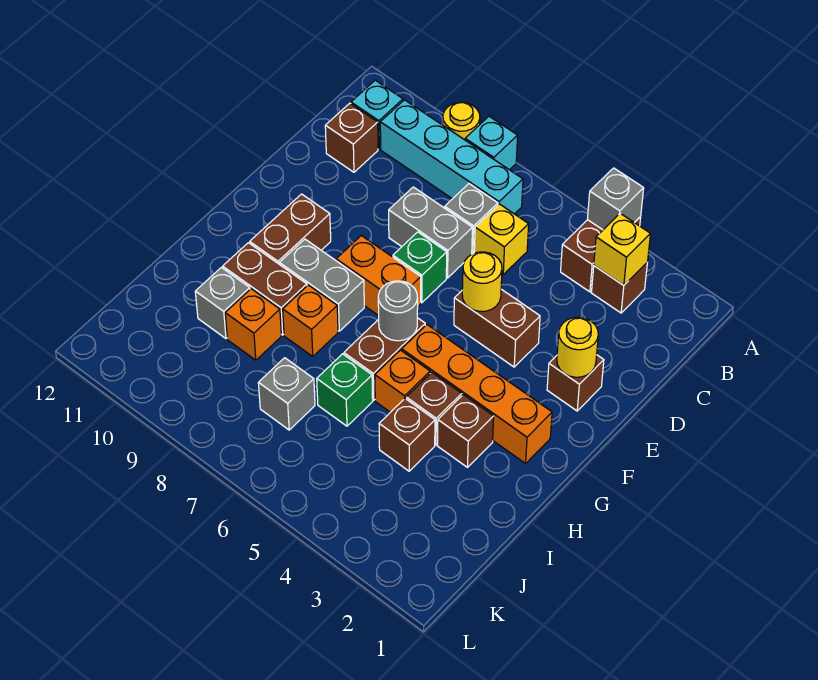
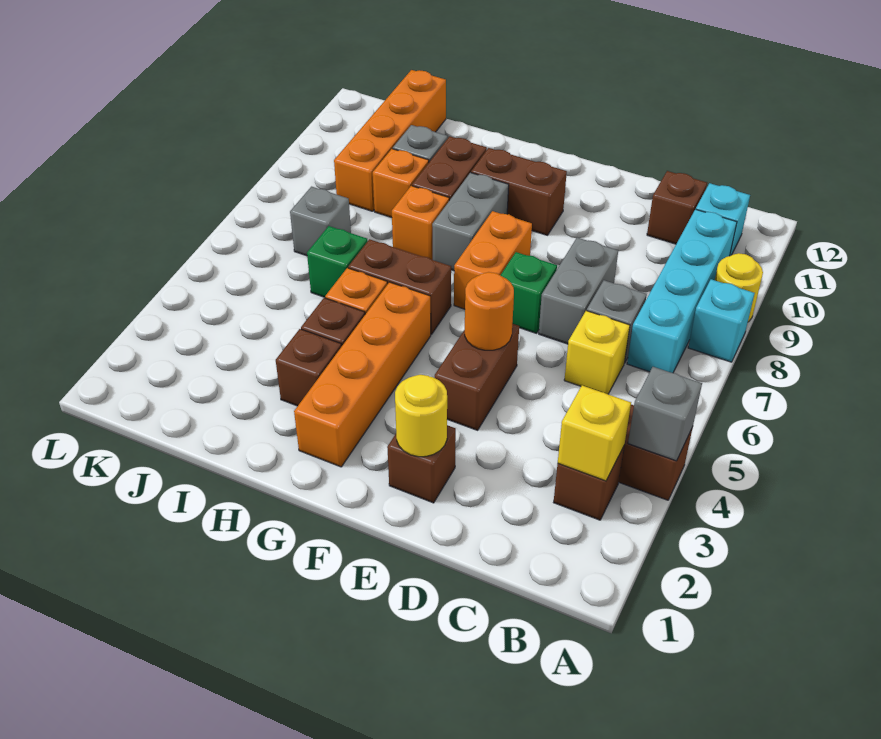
yellow round brick E5 level 2 -> orange round brick E5 level 2
grey round brick G6 level 2 -> none
brown brick I4 level 1 -> none
none -> orange brick J9:J12 level 1

